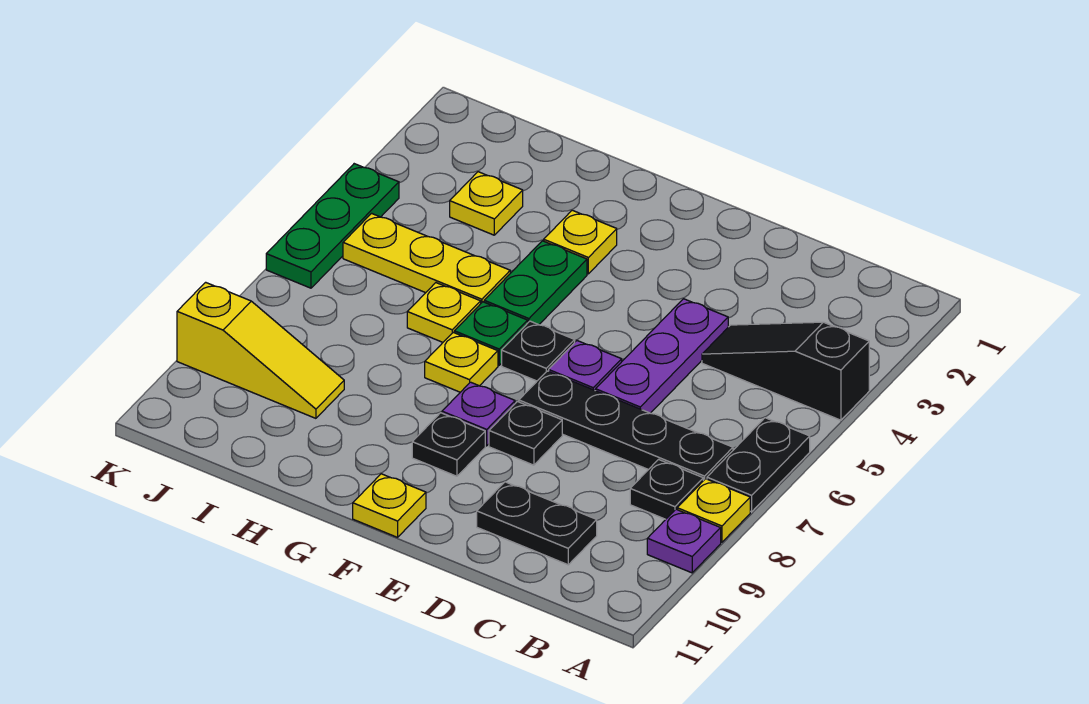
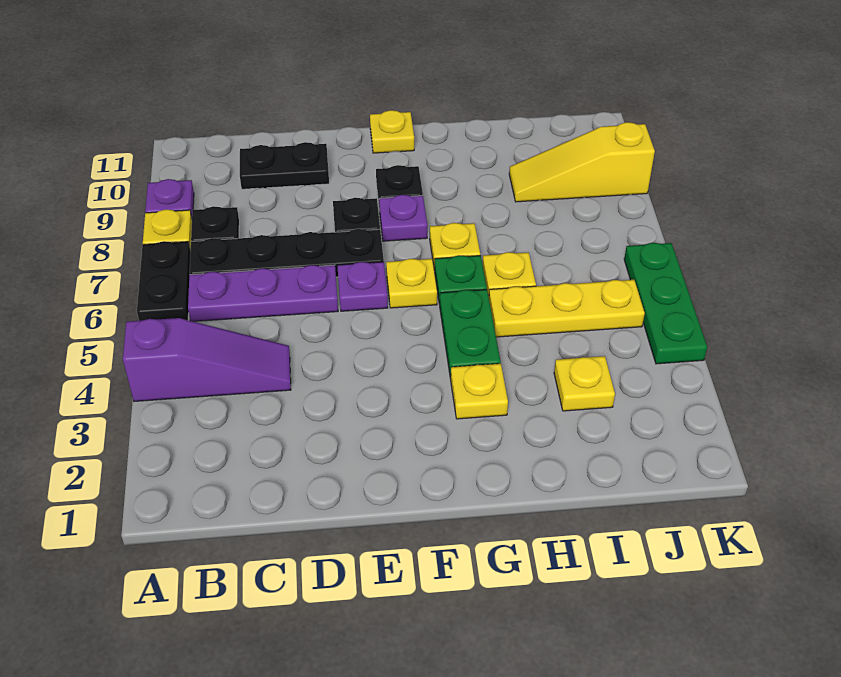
black slope A4:C4 level 1 top A -> purple slope A4:C4 level 1 top A
purple plate D4:D6 level 1 -> purple plate B6:D6 level 1
black plate F6 level 1 -> yellow plate F6 level 1

